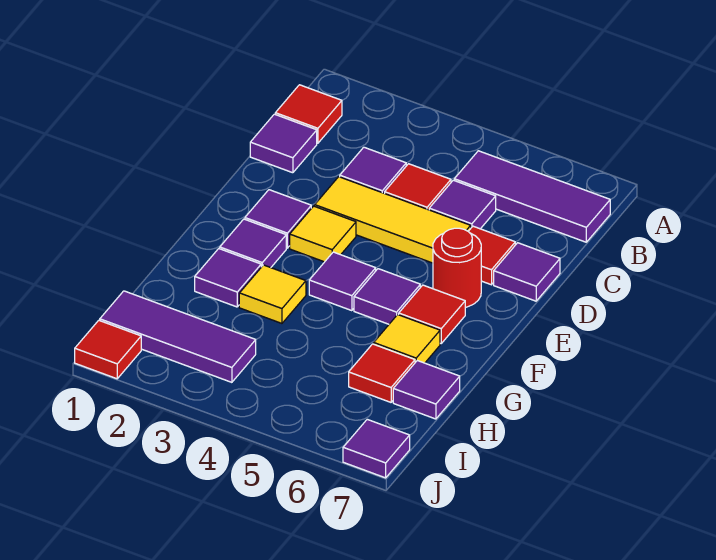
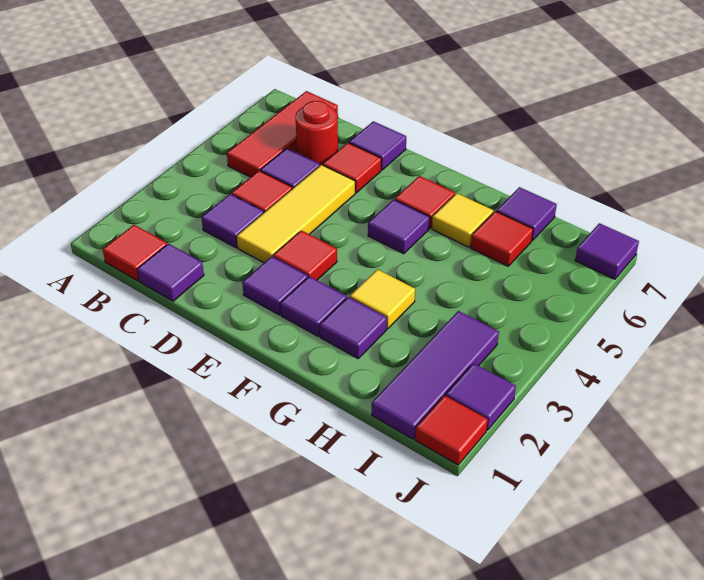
purple tile B5:B7 level 1 -> red tile B5:B7 level 1
yellow tile E3 level 1 -> red tile E3 level 1
red round brick E6 level 1 -> red round brick C6 level 1
purple tile F4 level 1 -> purple tile J2 level 1

